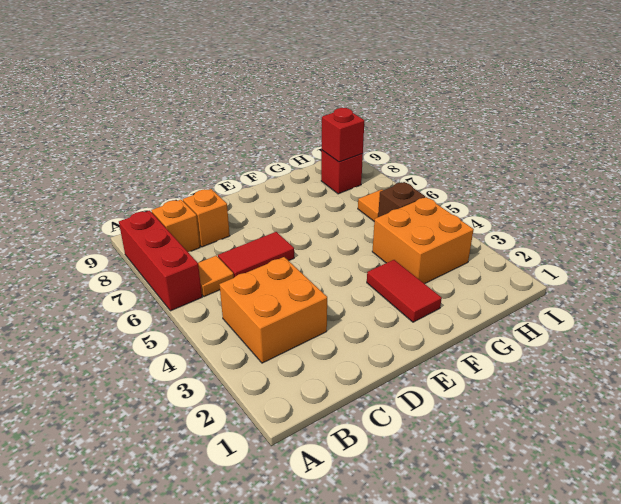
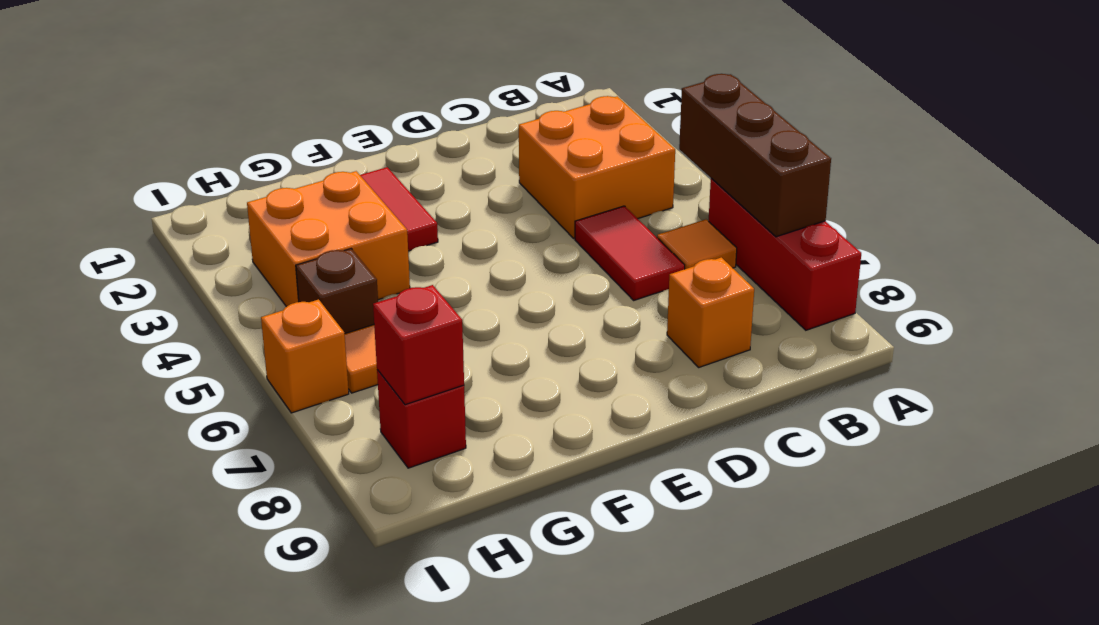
none -> brown brick A5:A7 level 2
orange brick B8 level 1 -> orange brick I6 level 1
red tile C6:D6 level 1 -> red tile C5:C6 level 1

